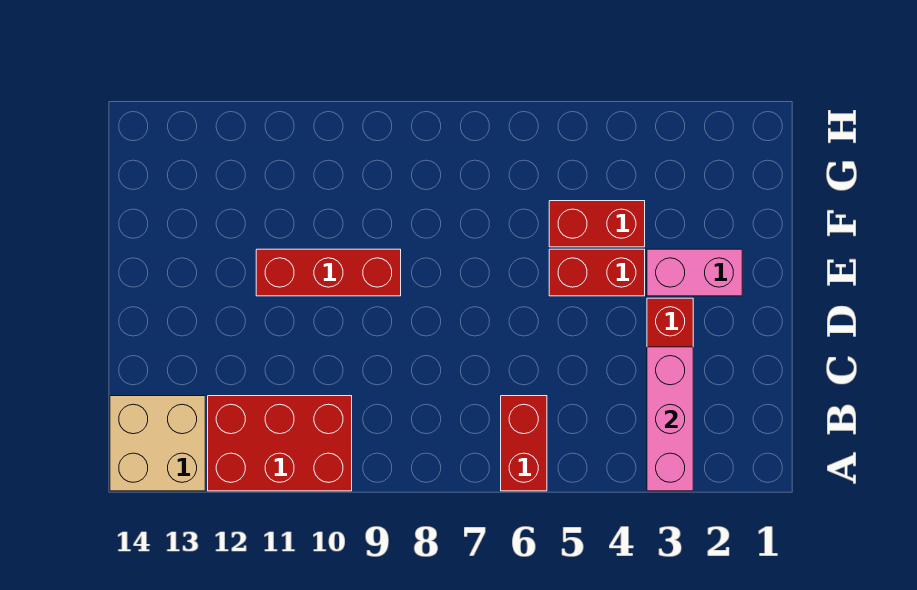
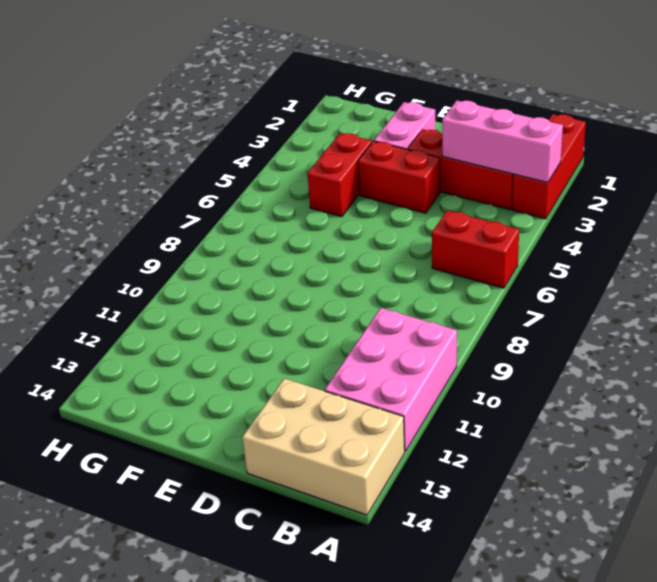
red brick A10:B12 level 1 -> pink brick A10:B12 level 1
tan brick A13:B14 level 1 -> tan brick A13:C14 level 1
red brick E4:E5 level 1 -> red brick D4:E4 level 1
red brick E9:E11 level 1 -> red brick A1:A3 level 1

